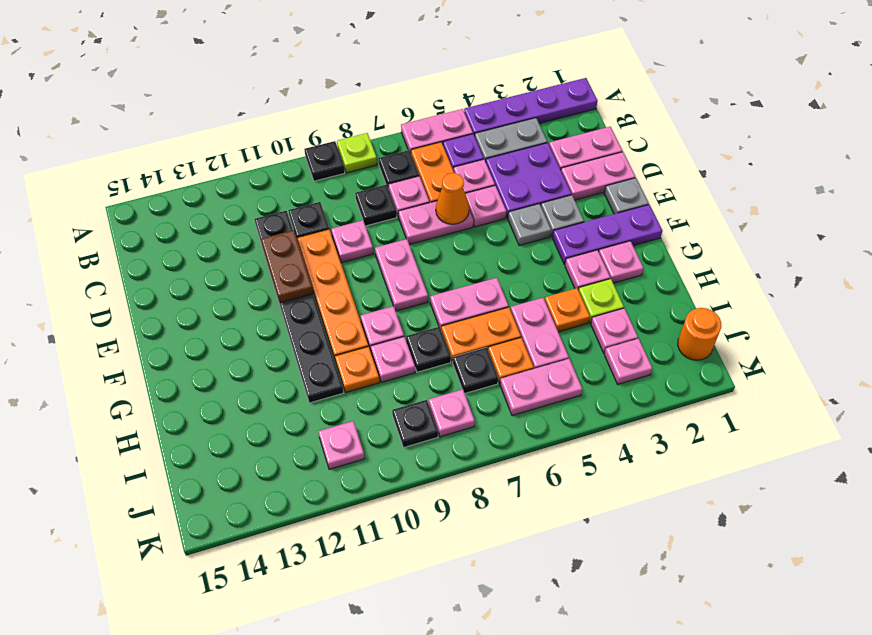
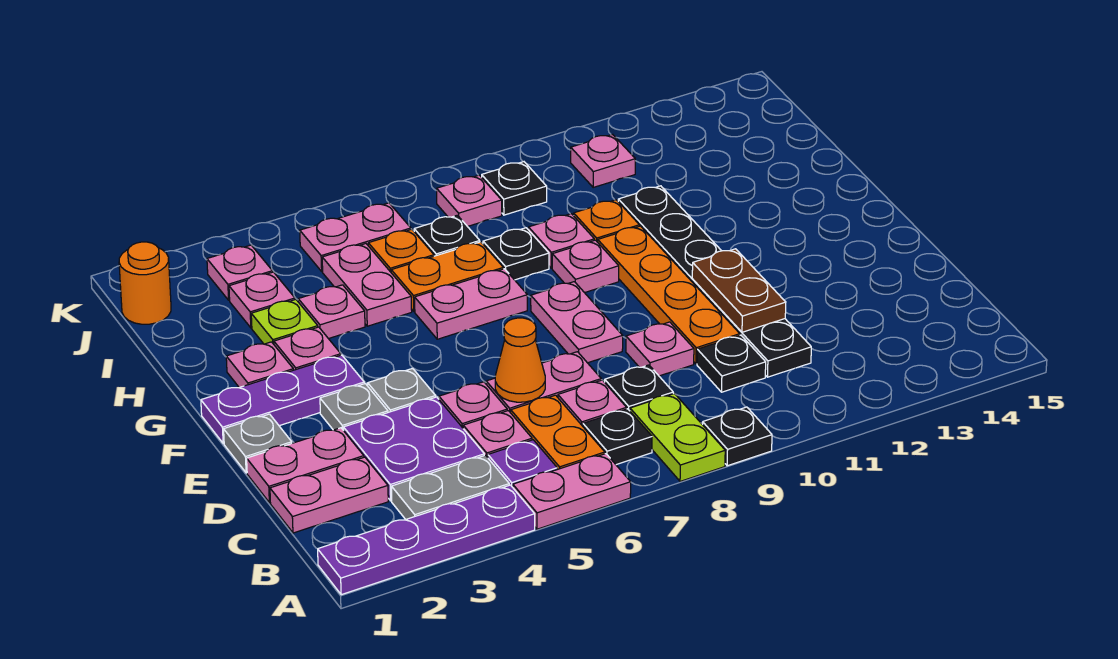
lime plate A8 level 1 -> lime plate A8:B8 level 1
orange plate H4 level 1 -> pink plate H4 level 1

